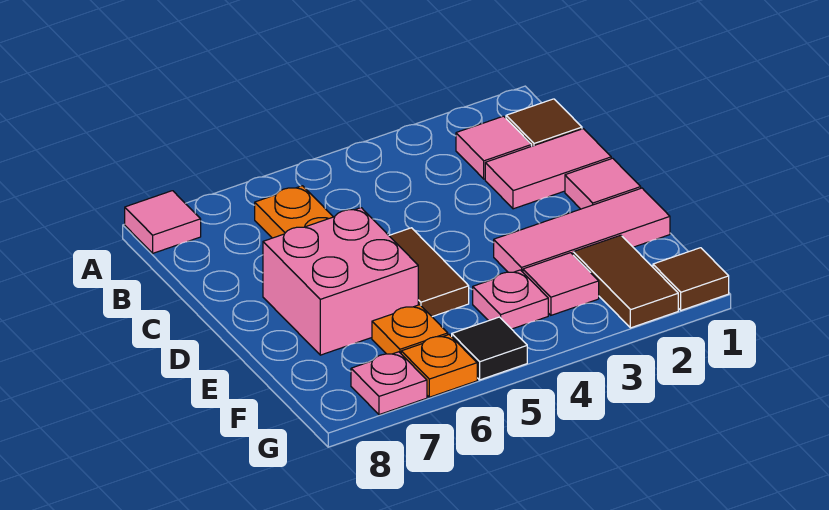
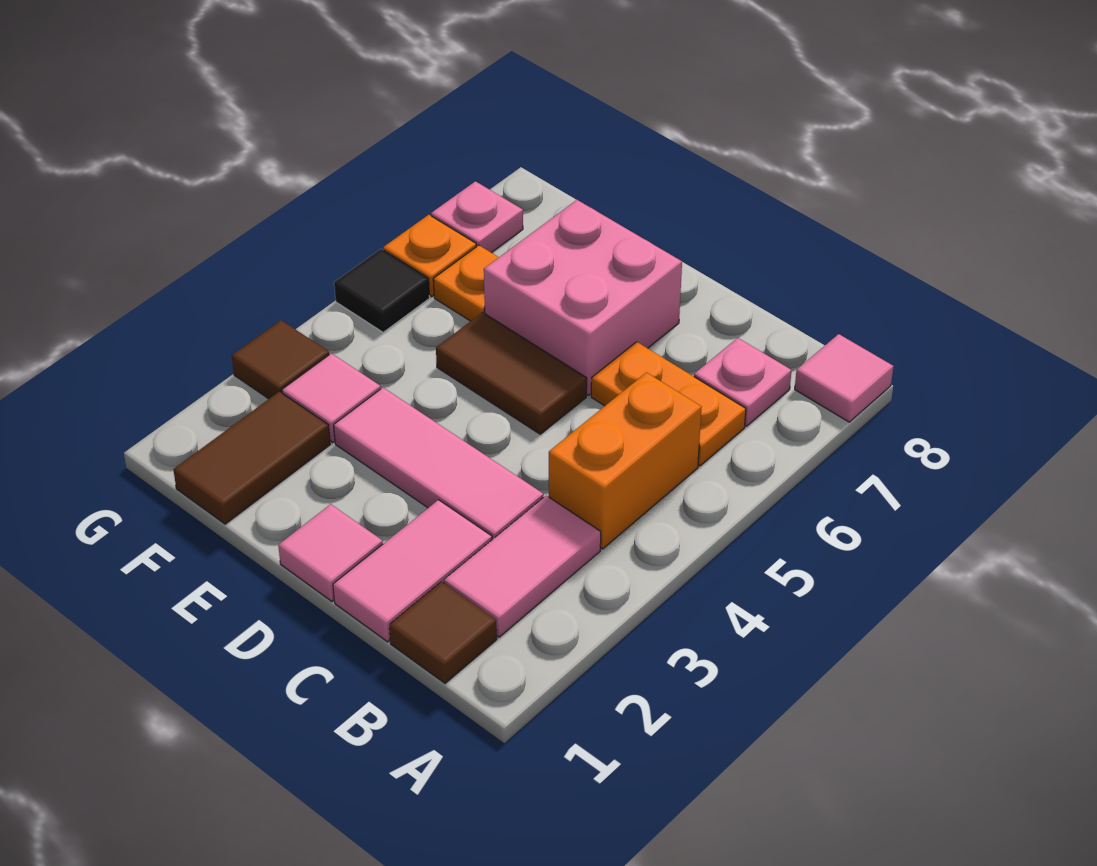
pink tile B2 level 1 -> pink tile B2:B3 level 1
none -> orange brick B4:B5 level 1
pink tile E1:E3 level 1 -> pink tile C3:E3 level 1
brown tile F2:G2 level 1 -> brown tile F1:F2 level 1
pink plate F4 level 1 -> pink plate B7 level 1
brown tile G1 level 1 -> brown tile G3 level 1

